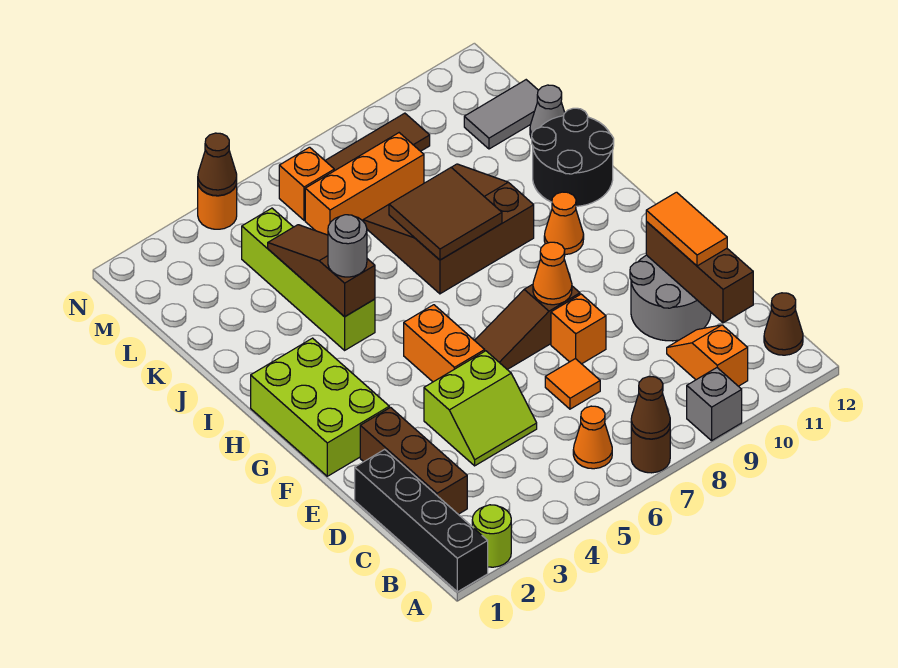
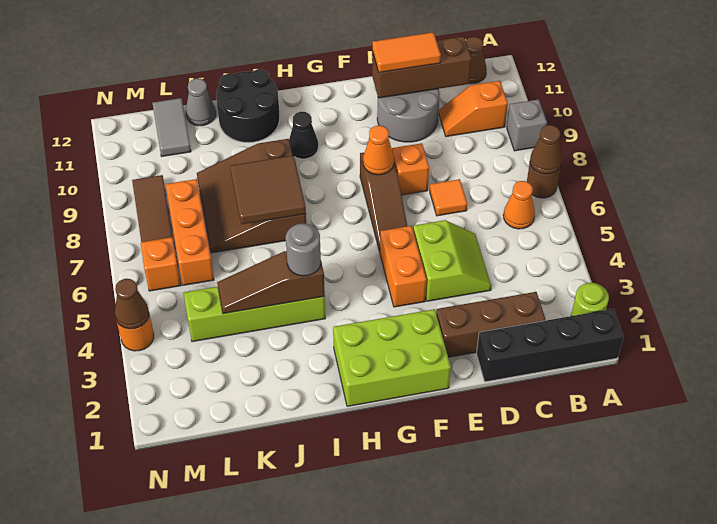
orange brick F5:G5 level 1 -> orange brick F4:F5 level 1
orange cone H10 level 1 -> black cone H10 level 1

